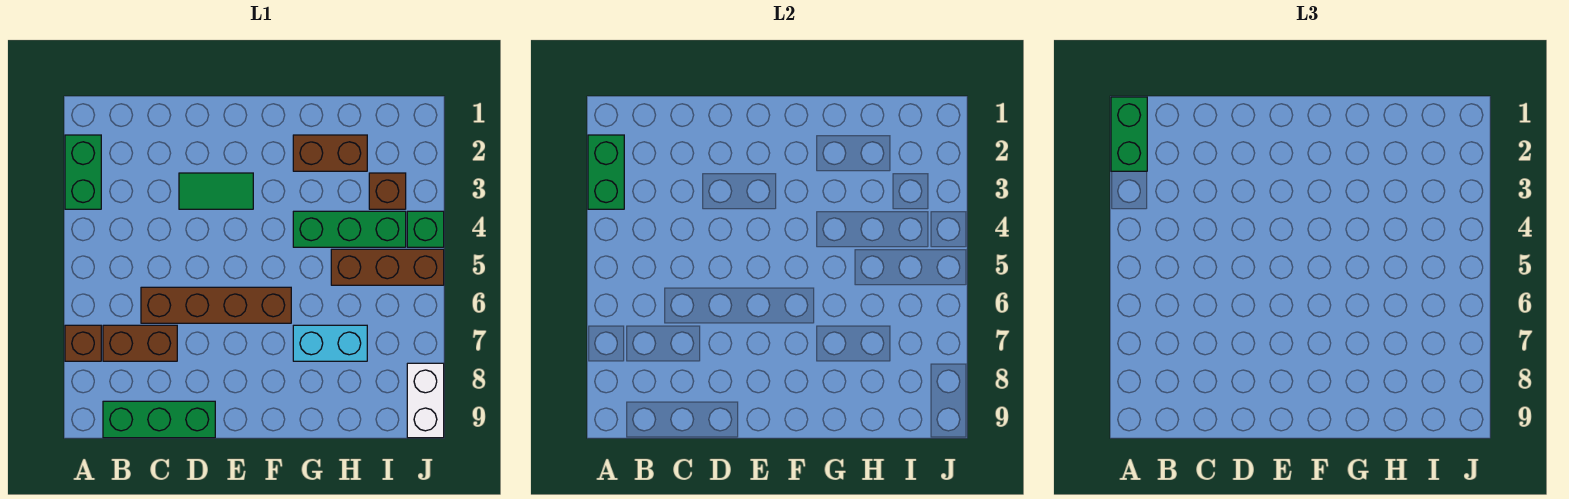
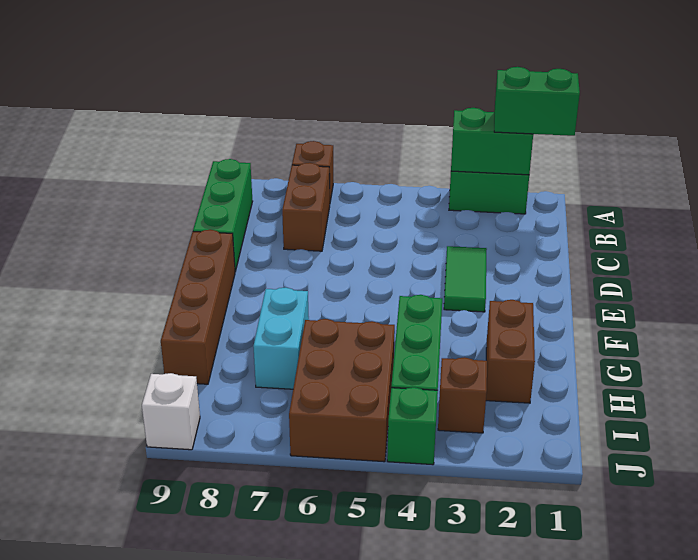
brown brick C6:F6 level 1 -> brown brick E9:H9 level 1
brown brick H5:J5 level 1 -> brown brick H5:J6 level 1
white brick J8:J9 level 1 -> white brick J9 level 1

